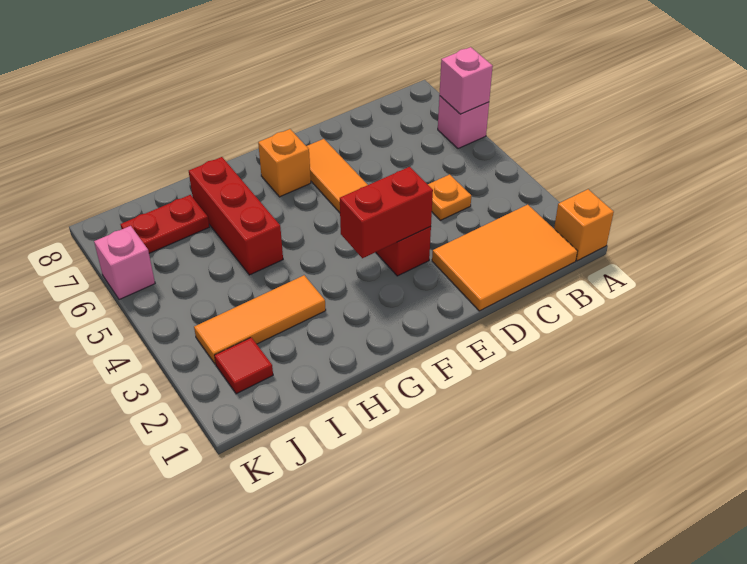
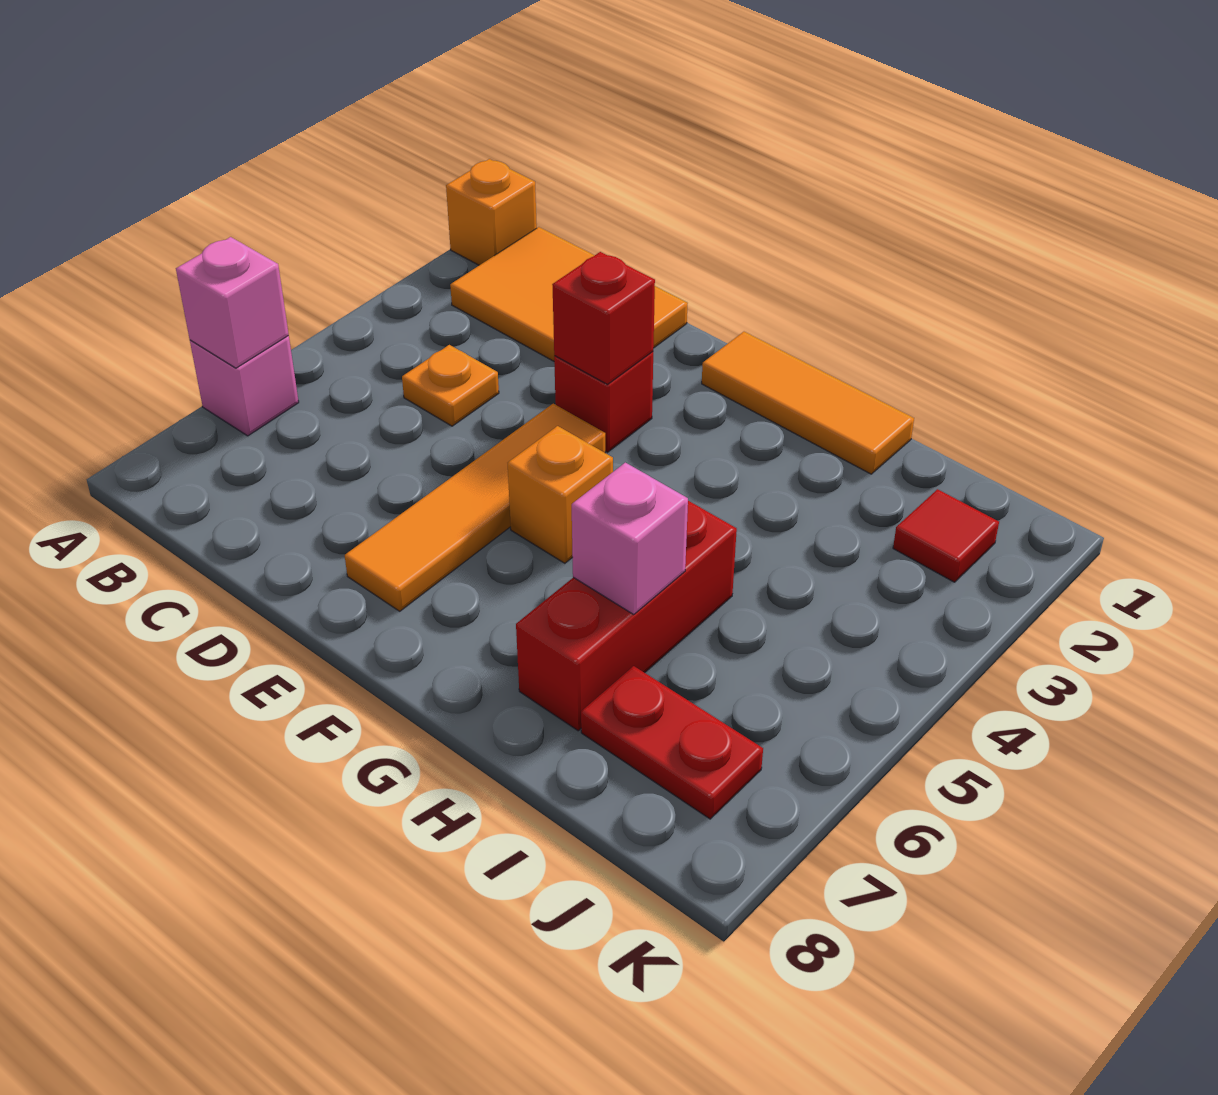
red brick E3:F3 level 2 -> red brick E3 level 2
orange brick F7 level 1 -> orange brick F5 level 1
orange tile H3:J3 level 1 -> orange tile F1:H1 level 1
pink brick K6 level 1 -> pink brick H6 level 2

